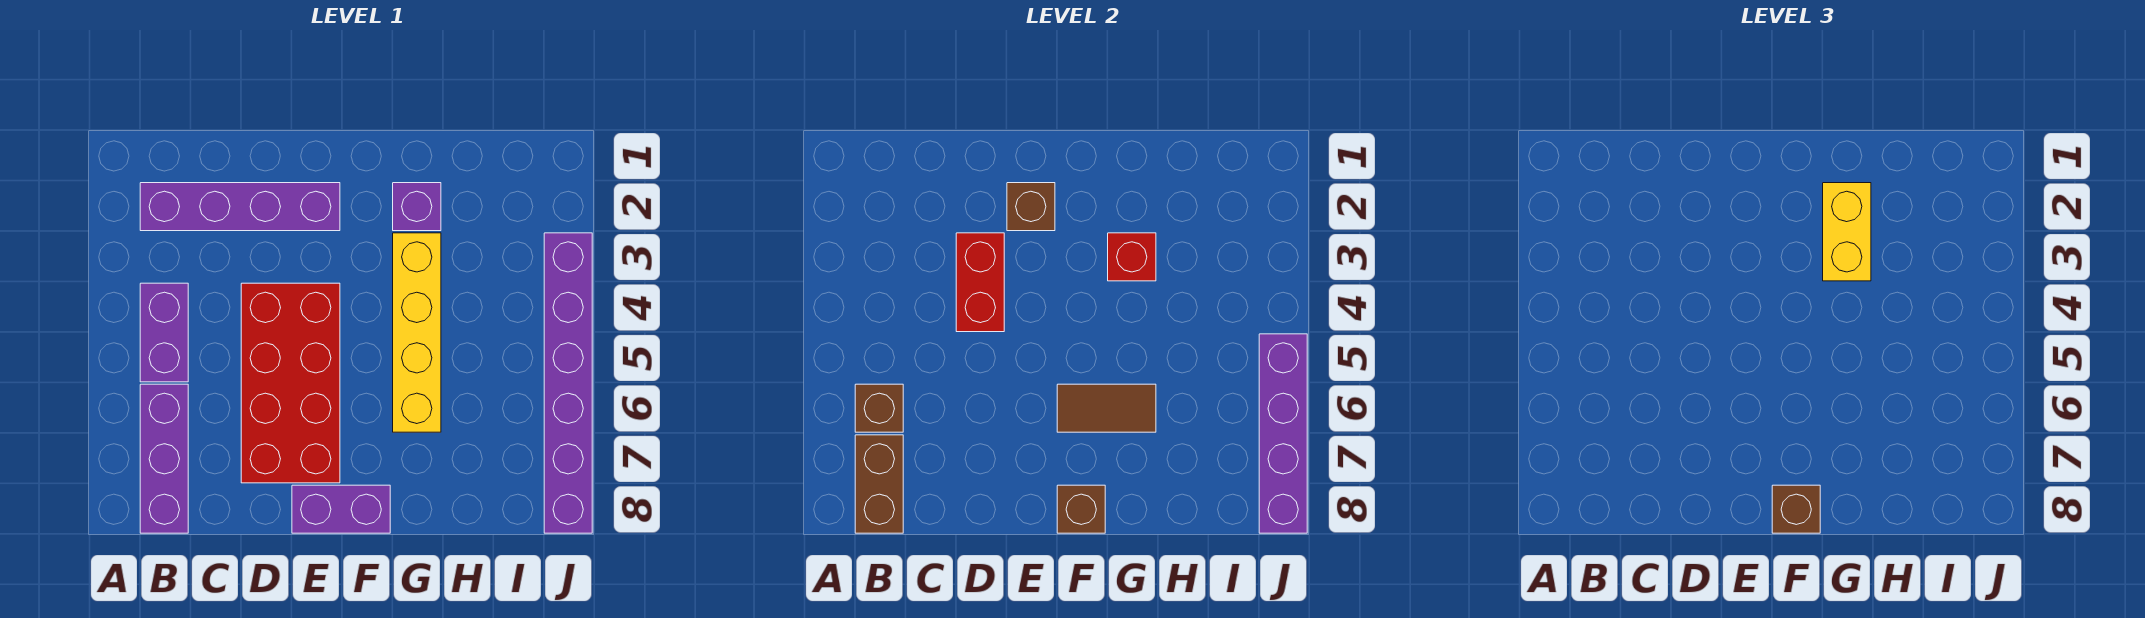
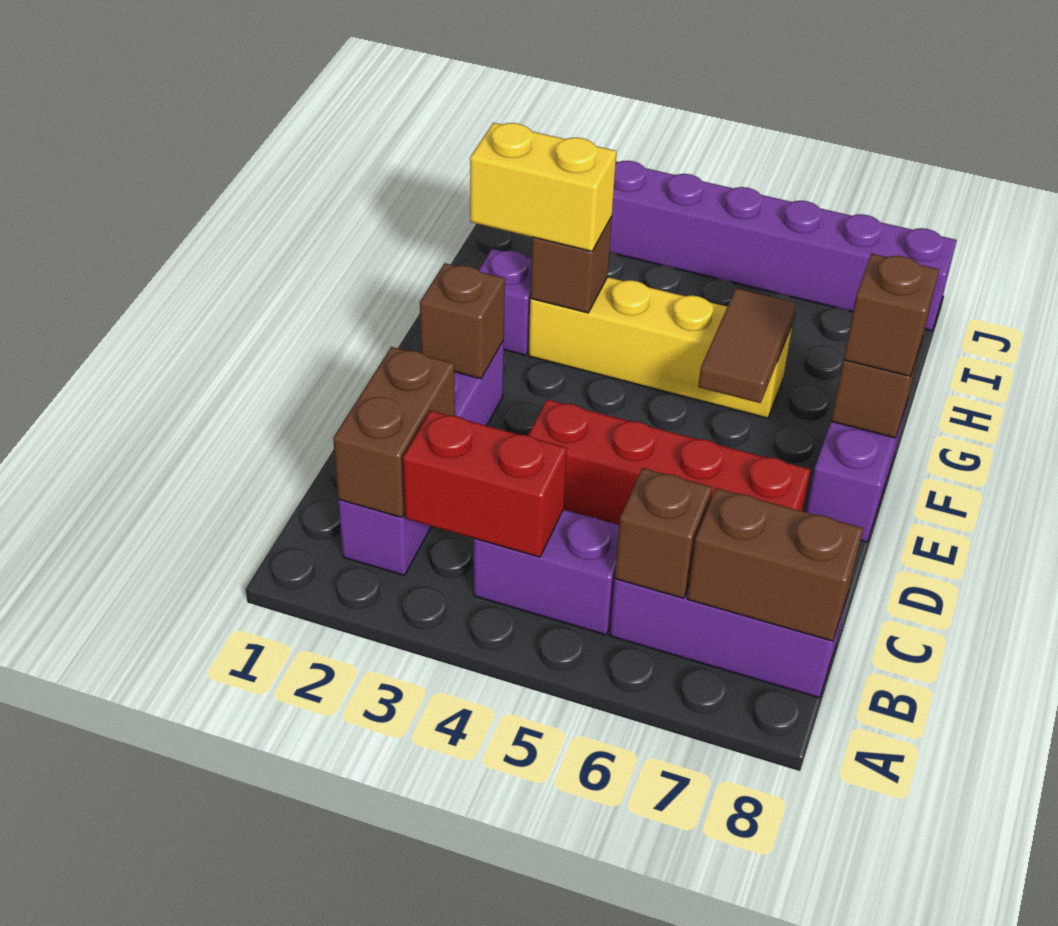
none -> brown brick B2:C2 level 2
red brick D3:D4 level 2 -> red brick B3:B4 level 2
red brick D4:E7 level 1 -> red brick D4:D7 level 1
red brick G3 level 2 -> brown brick G3 level 2
purple brick J5:J8 level 2 -> none

